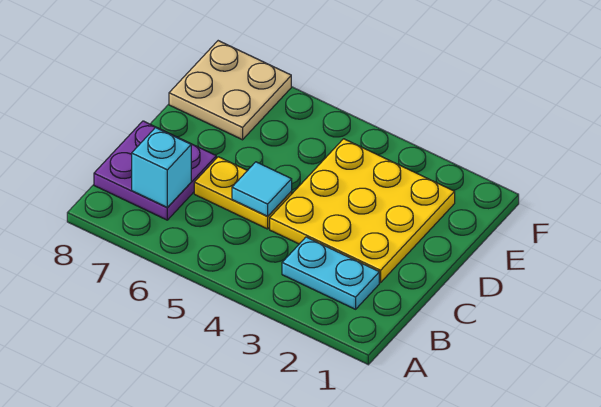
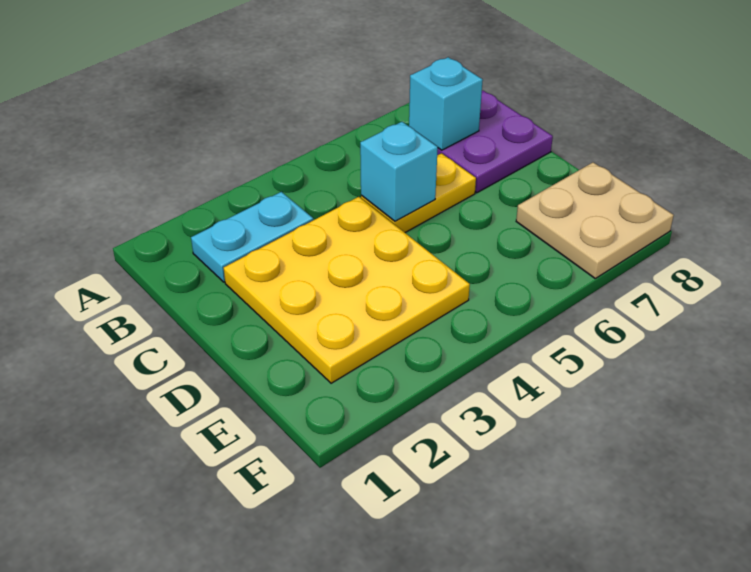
cyan tile C5 level 2 -> cyan brick C5 level 2

